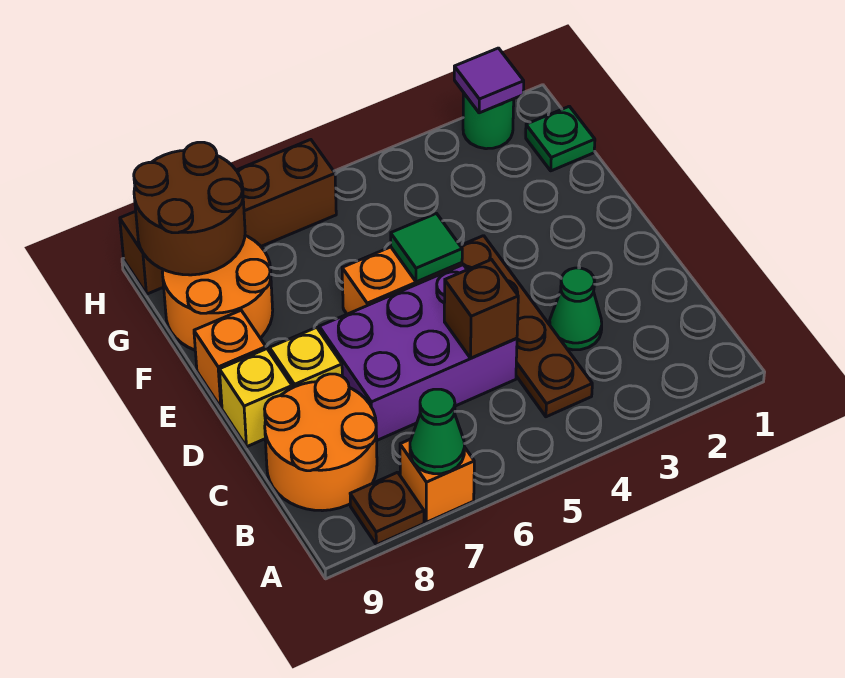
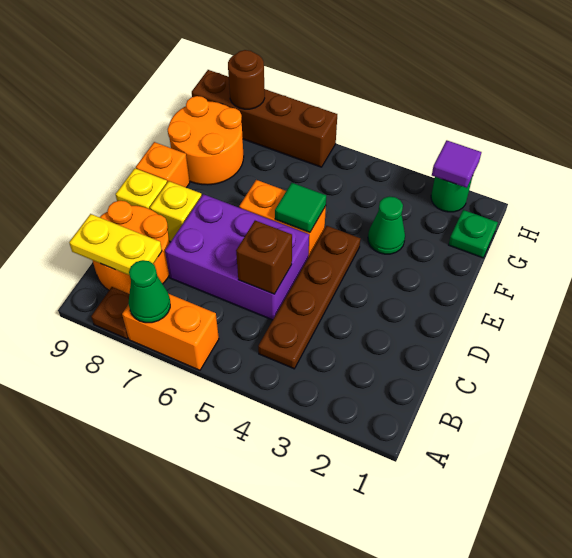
orange brick A7 level 1 -> orange brick A6:A7 level 1
none -> yellow plate B8:B9 level 2
green cone C3 level 1 -> green cone F3 level 1
brown round brick G8:H9 level 2 -> brown round brick H8 level 2

